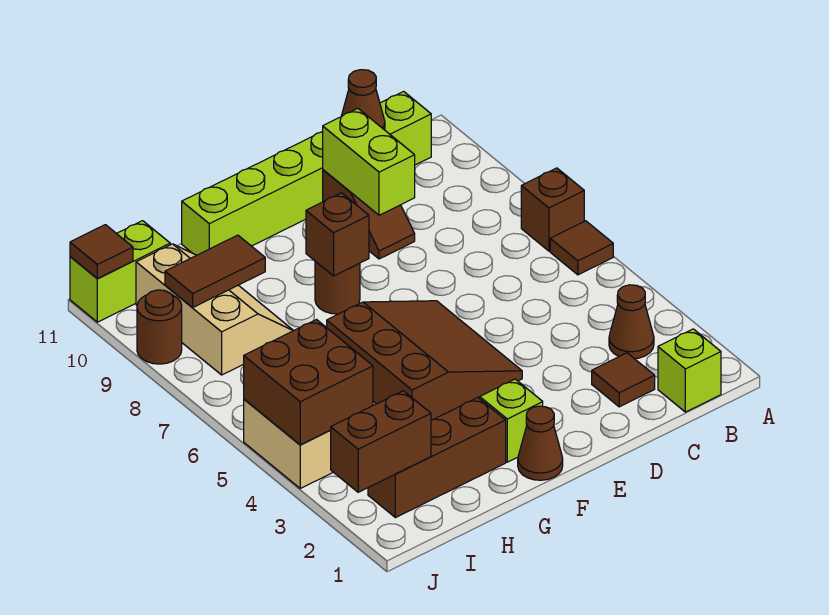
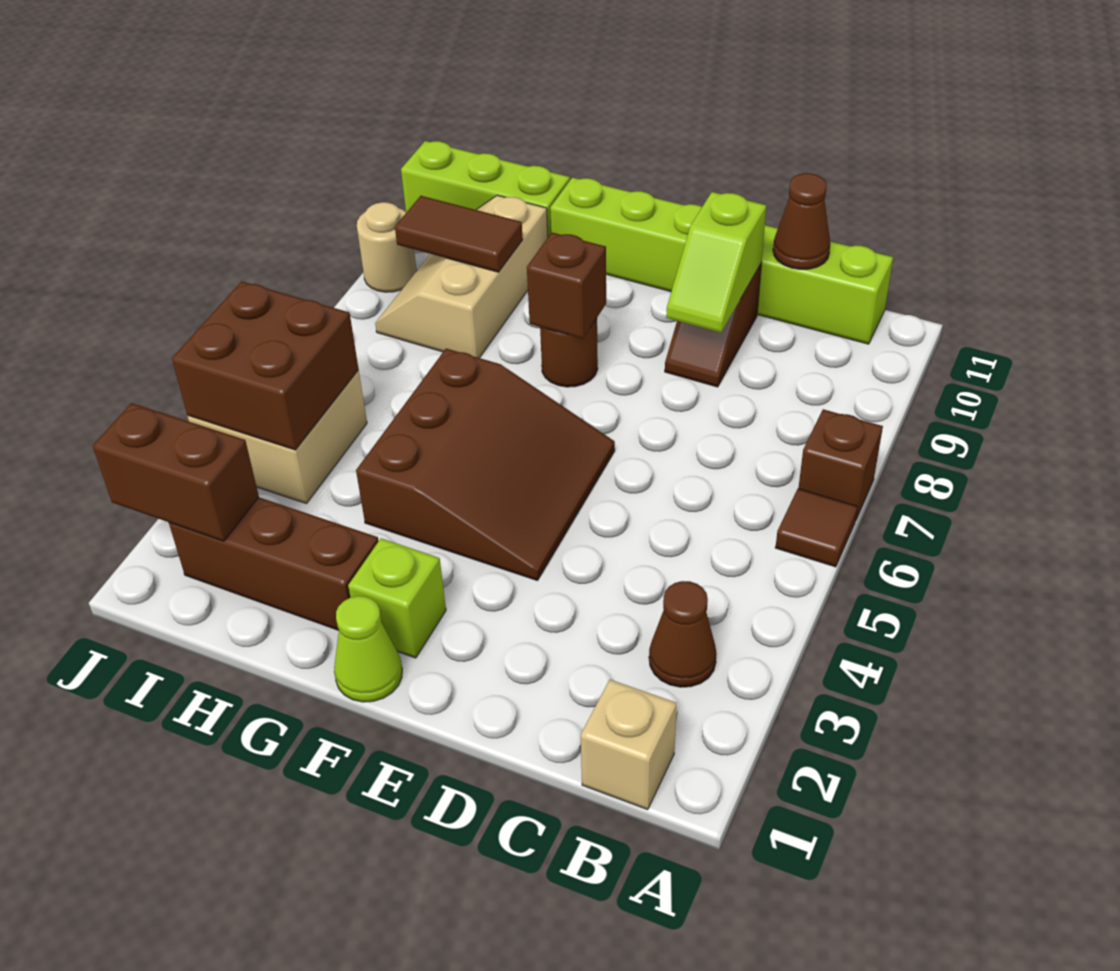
lime brick B1 level 1 -> tan brick B1 level 1
brown tile C2 level 1 -> none
lime brick D9:D10 level 2 -> lime slope D9:D10 level 2 top 10
brown cone F1 level 1 -> lime cone F1 level 1
tan slope H8:I10 level 1 top I -> tan slope H8:I10 level 1 top H
lime brick I11:J11 level 1 -> lime brick H11:J11 level 1
brown round brick J9 level 1 -> tan round brick J9 level 1
brown tile J11 level 2 -> none

